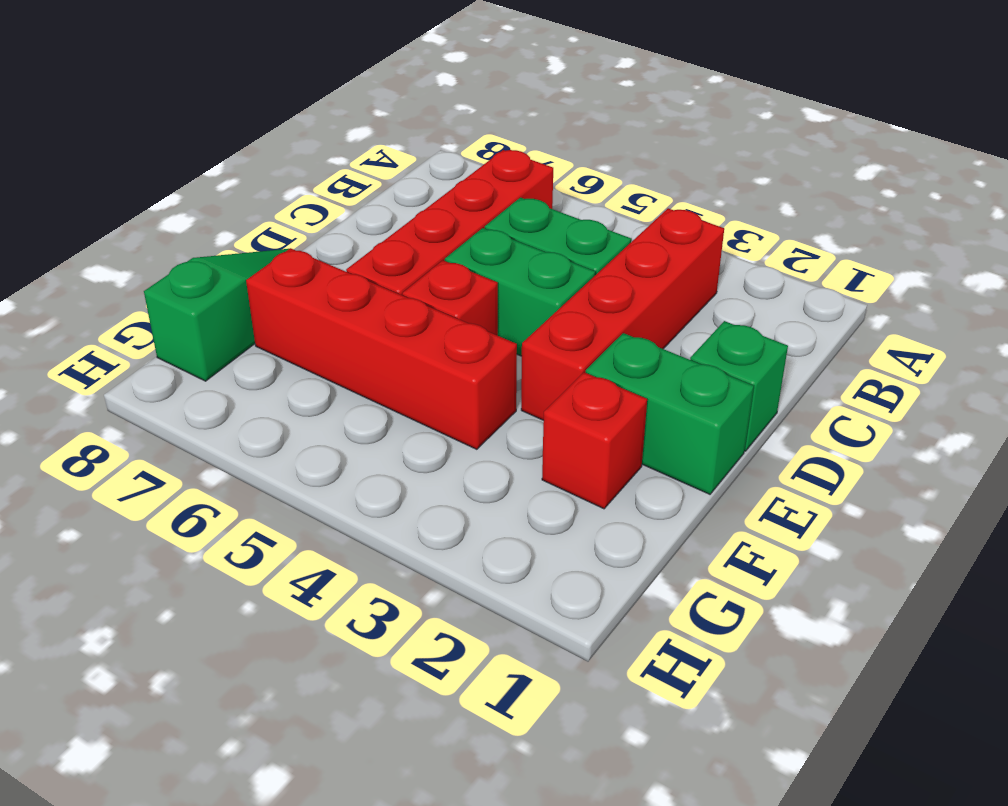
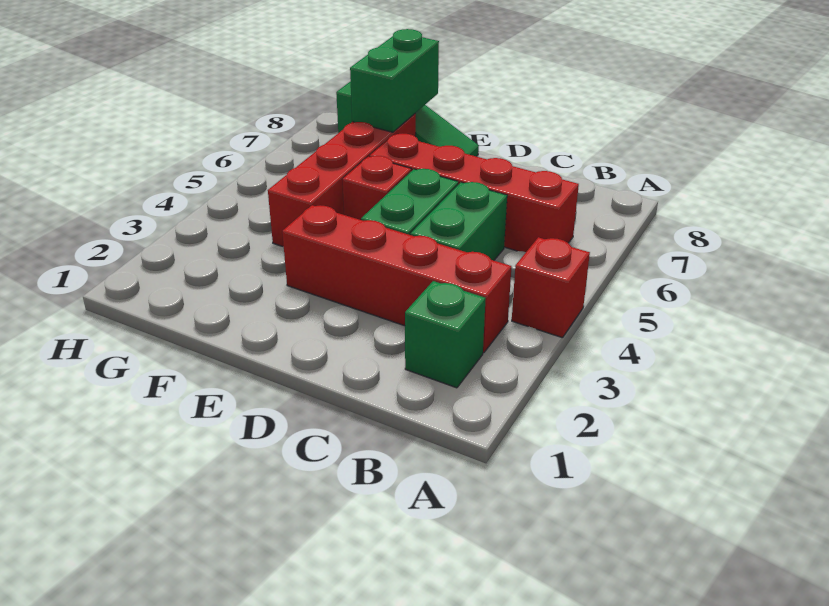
green brick D1 level 1 -> green brick B2 level 1
green brick E1:E2 level 1 -> green brick F7:F8 level 2
red brick F2 level 1 -> red brick A4 level 1

